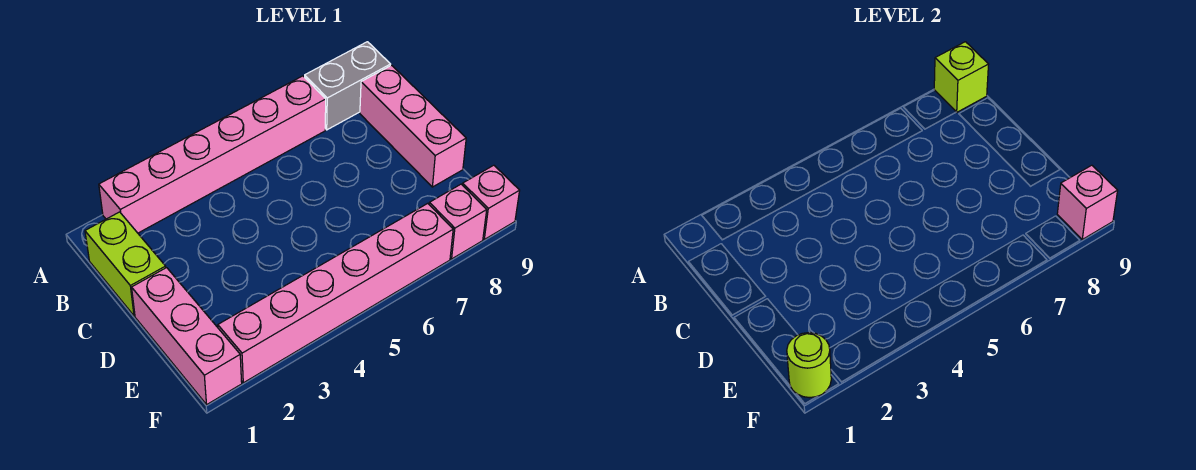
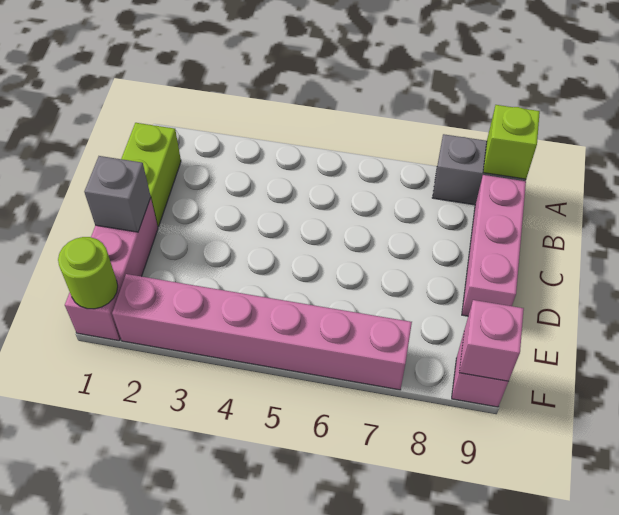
pink brick A2:A7 level 1 -> none
none -> grey brick D1 level 2
pink brick F8 level 1 -> none

